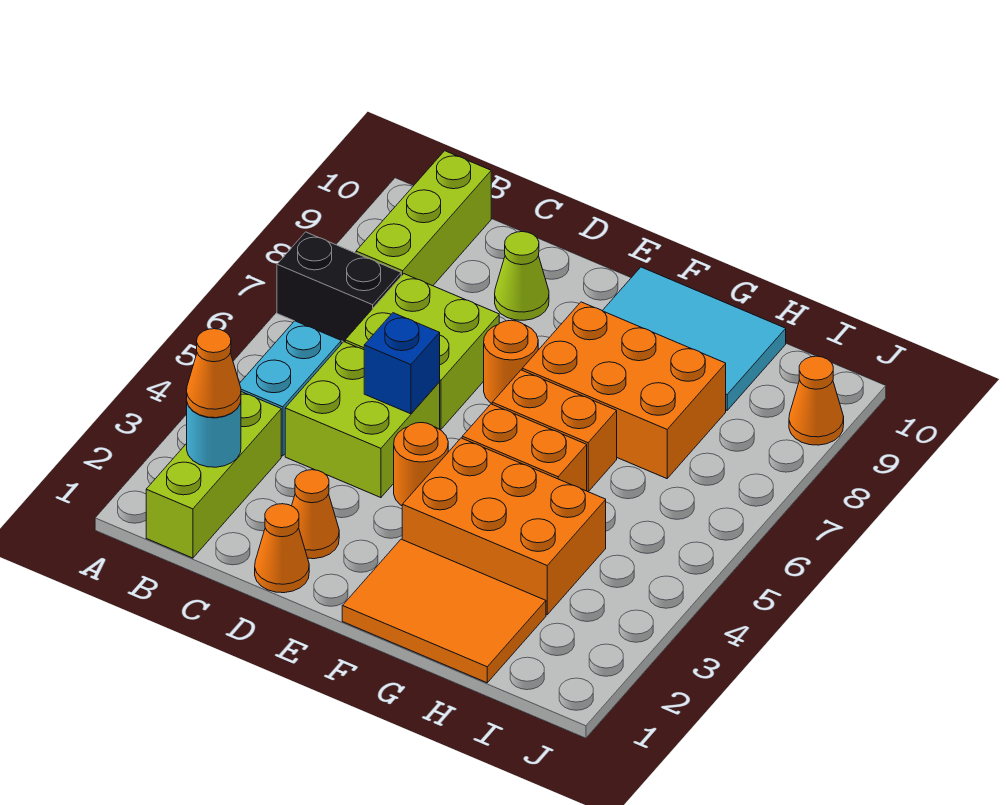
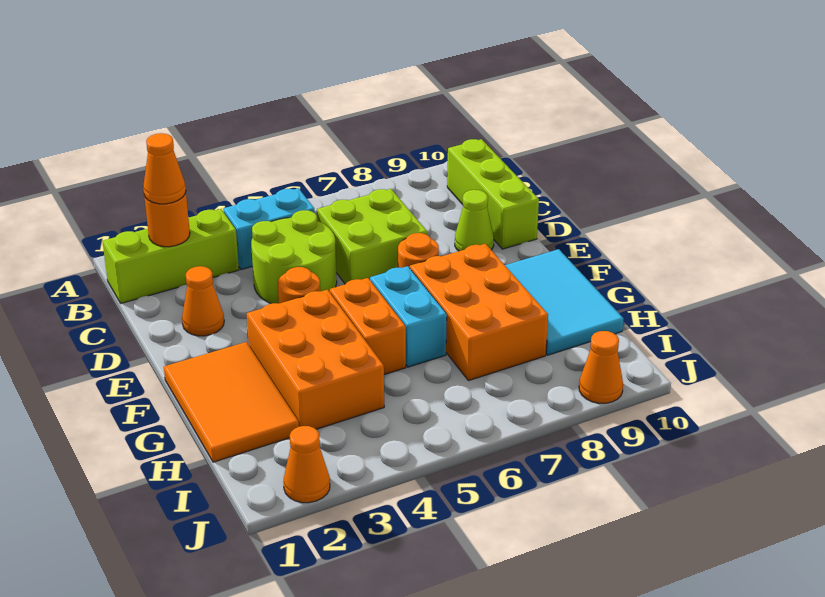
black brick A7:B7 level 1 -> none
cyan round brick B2 level 2 -> orange round brick B2 level 2
lime brick B8:B10 level 1 -> lime brick B10:D10 level 1
lime brick C4:D5 level 1 -> lime round brick C4:D5 level 1
orange cone D1 level 1 -> orange cone J2 level 1
blue brick D5 level 2 -> none
orange brick F6:G6 level 1 -> cyan brick F6:G6 level 1

